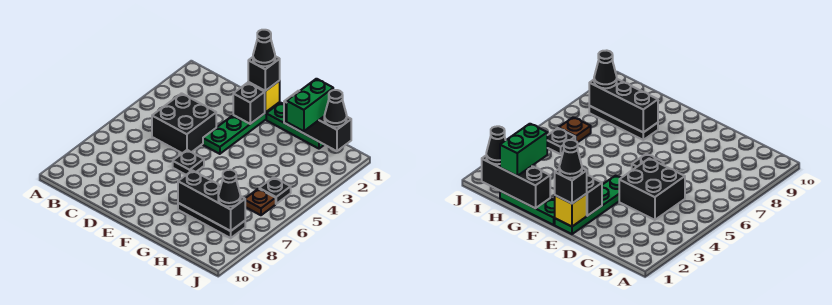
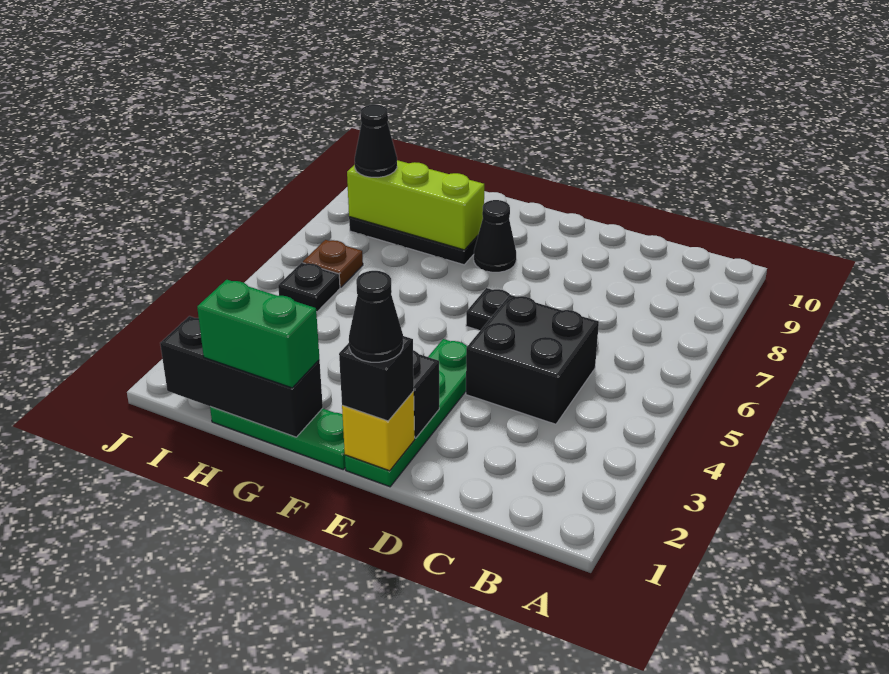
black brick G8:I8 level 2 -> lime brick G8:I8 level 2
green brick H1:H2 level 3 -> green brick G1:H1 level 3
black cone I1 level 3 -> black cone F8 level 1

